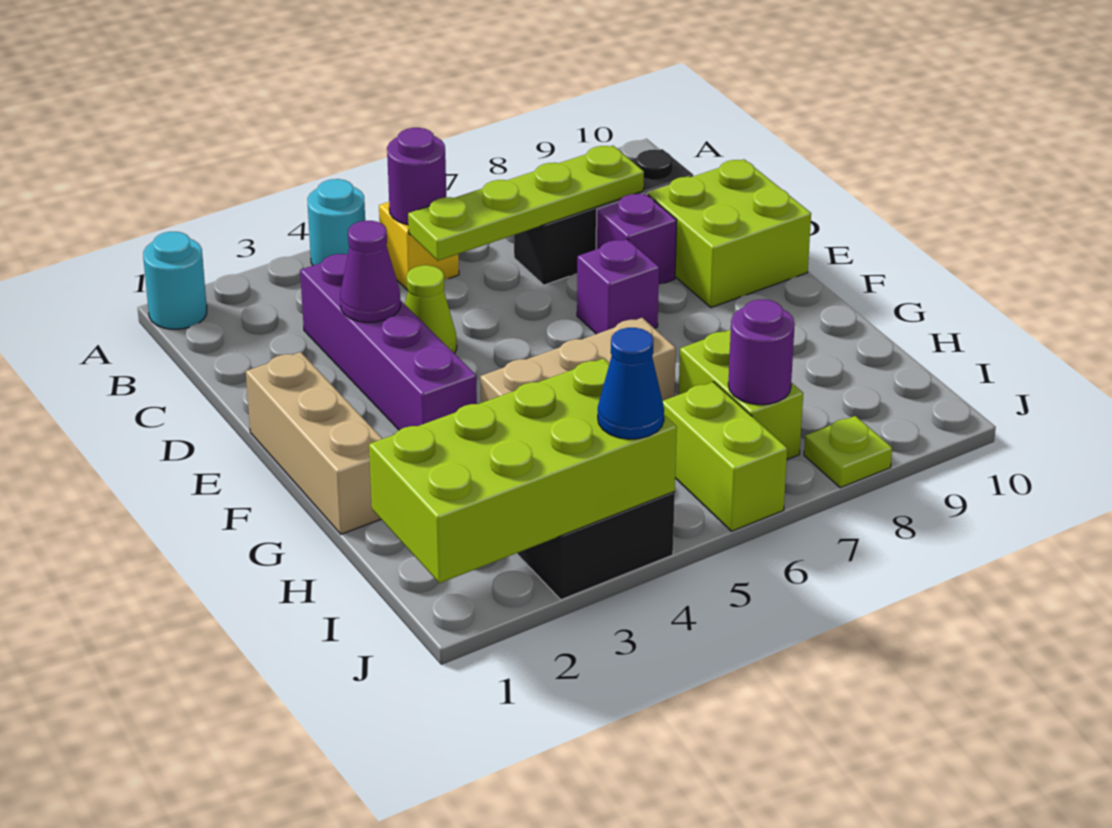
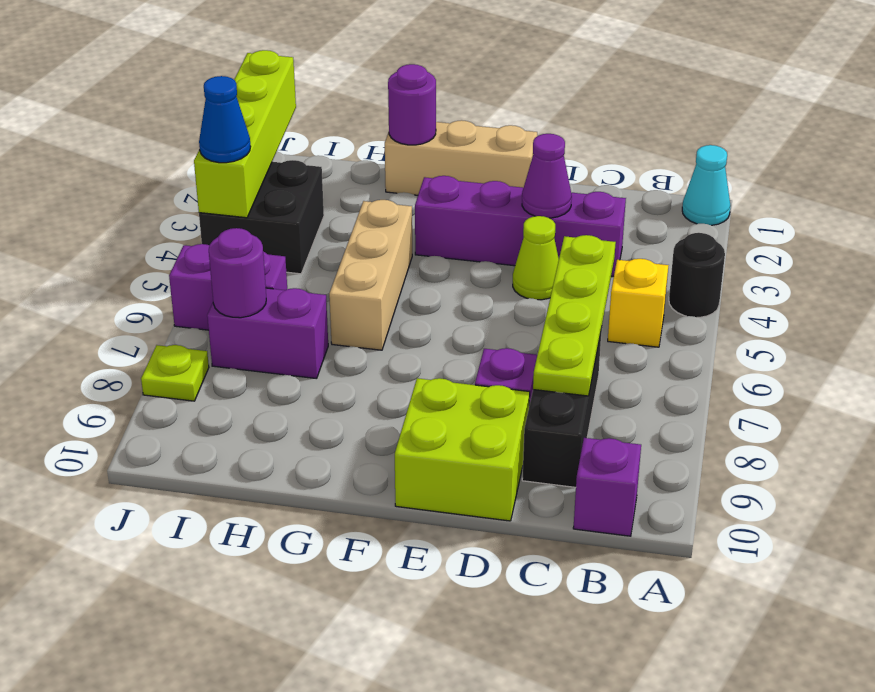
cyan round brick A1 level 1 -> cyan cone A1 level 1
cyan round brick A4 level 1 -> black round brick A4 level 1
purple round brick B5 level 2 -> purple round brick G1 level 2
purple brick E7 level 1 -> purple brick B10 level 1
lime brick H7:I7 level 1 -> purple brick H7:I7 level 1
lime brick I1:J4 level 2 -> lime brick J1:J4 level 2
lime brick I6:J6 level 1 -> purple brick I6:J6 level 1

